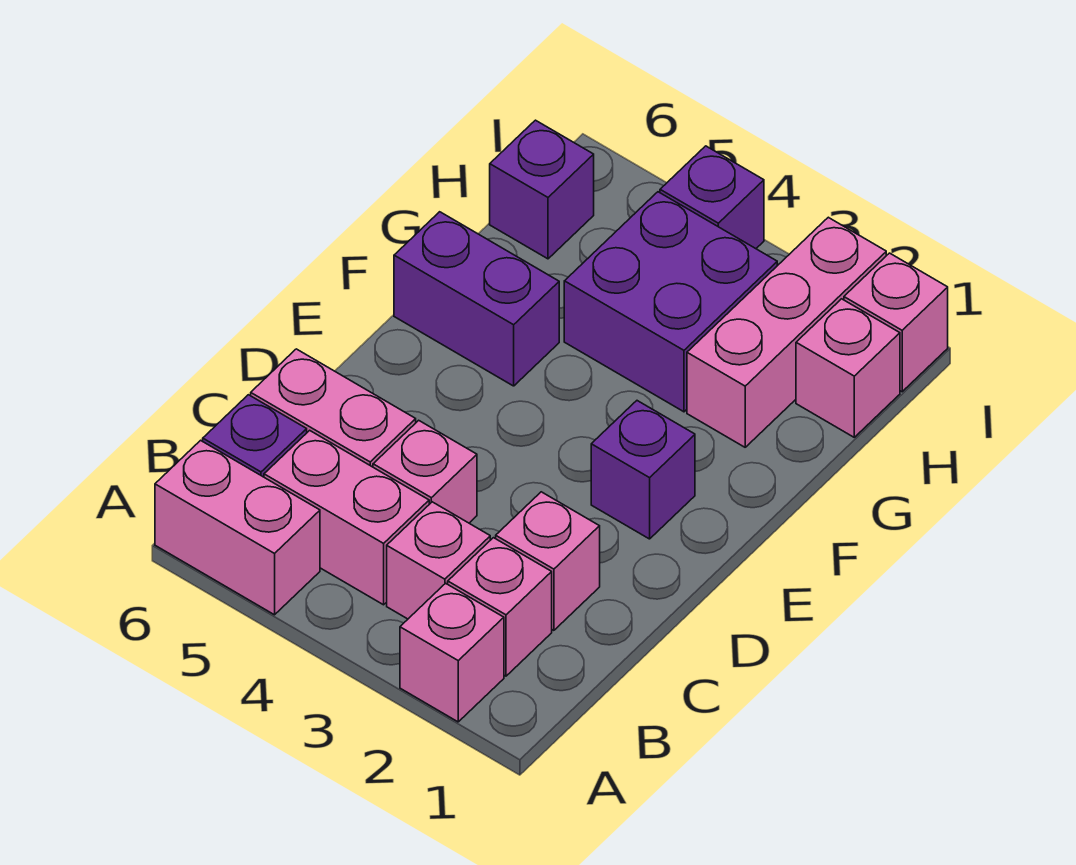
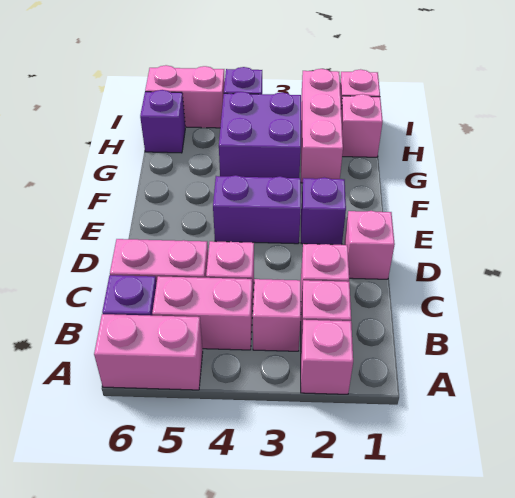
none -> pink brick D1 level 1
purple brick F5:F6 level 1 -> purple brick E3:E4 level 1
none -> pink brick I5:I6 level 1

